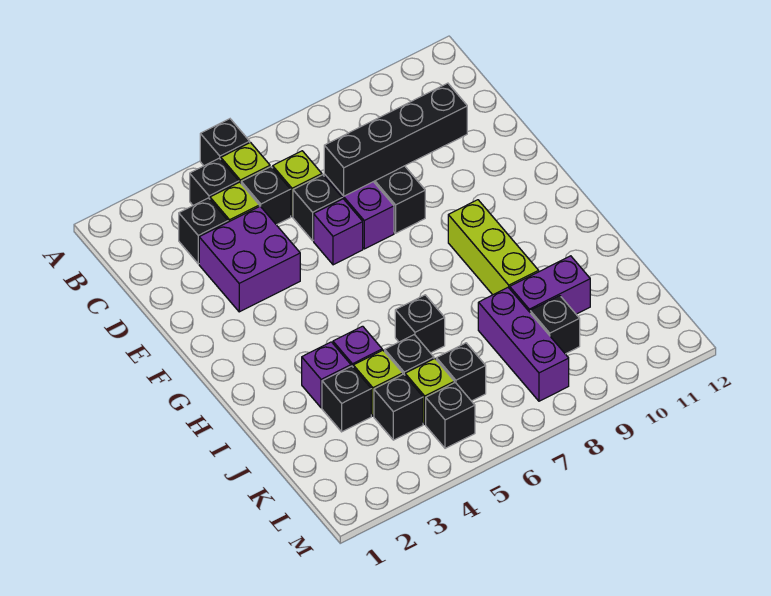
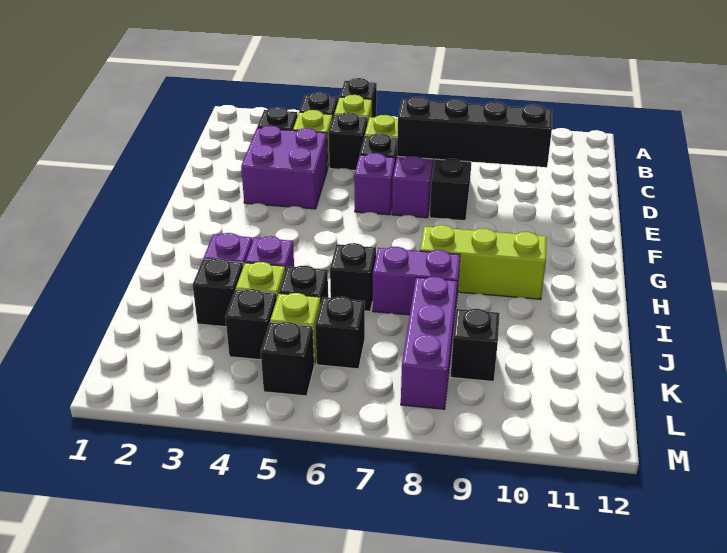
lime brick G9:I9 level 1 -> lime brick H8:H10 level 1
purple brick J9:J10 level 1 -> purple brick I7:I8 level 1

